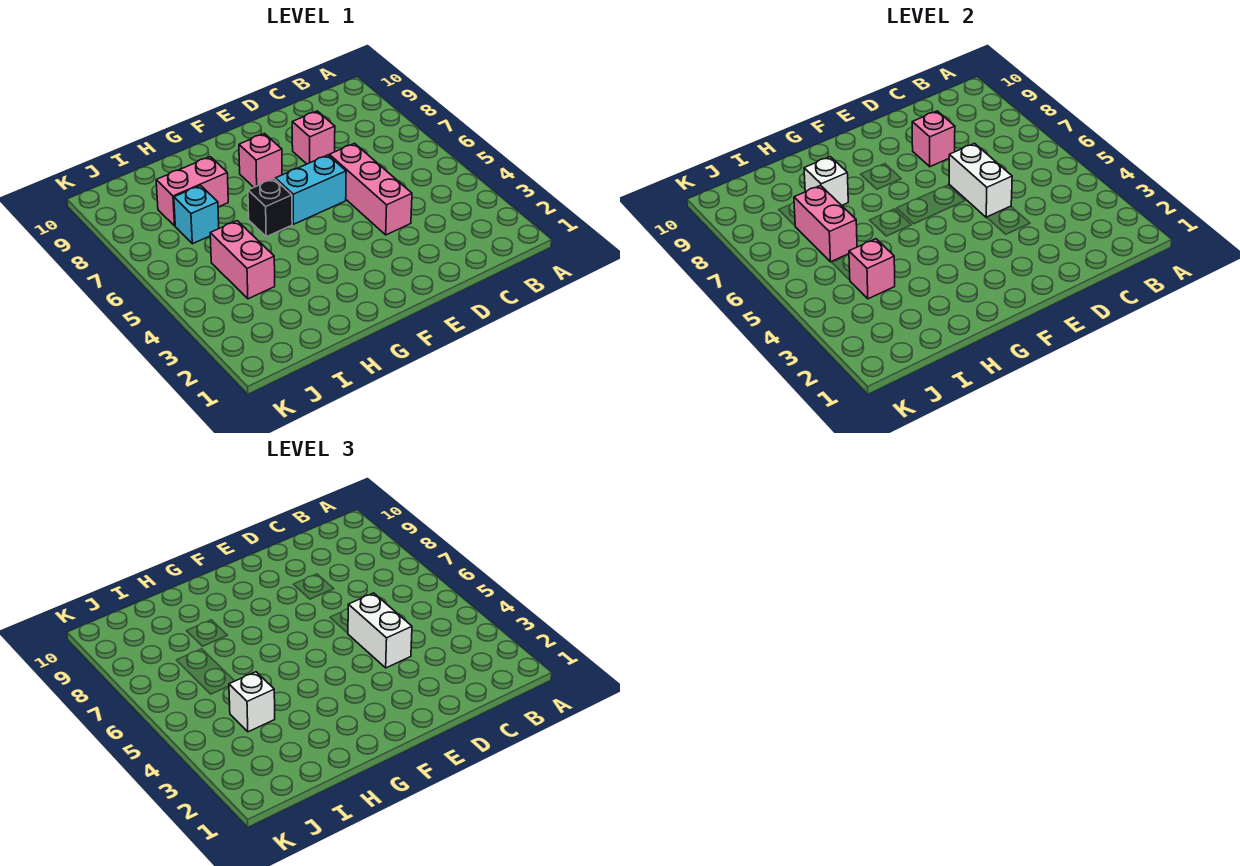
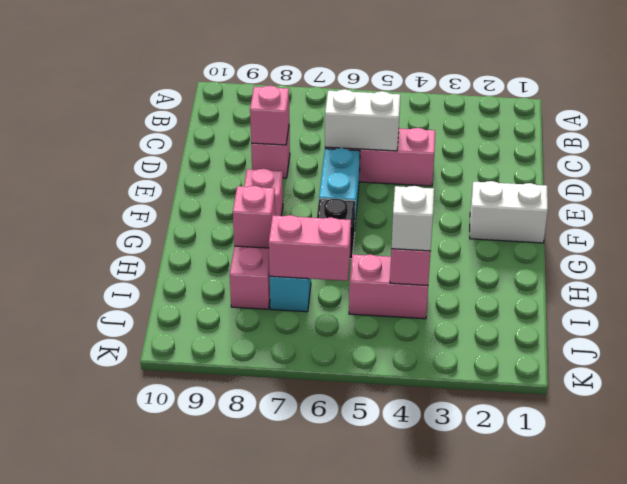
white brick D4:D5 level 3 -> white brick F1:F2 level 1
white brick H8 level 2 -> pink brick H8 level 2

